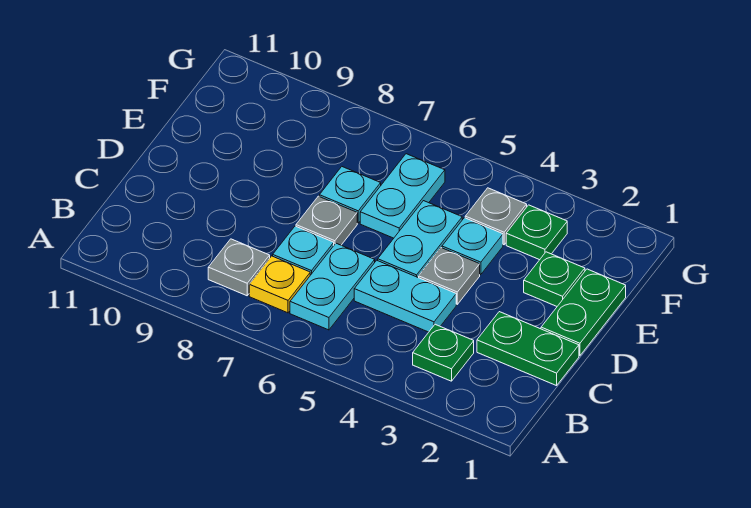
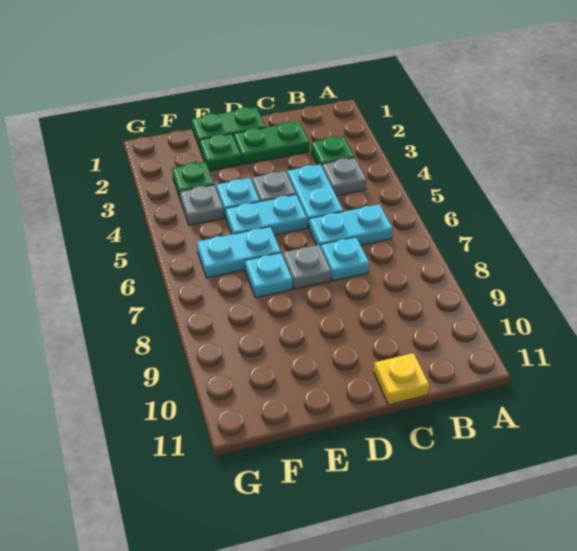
yellow plate B7 level 1 -> yellow plate C11 level 1
grey plate B8 level 1 -> grey plate B4 level 1
green plate C1:C2 level 1 -> green plate C2:D2 level 1

